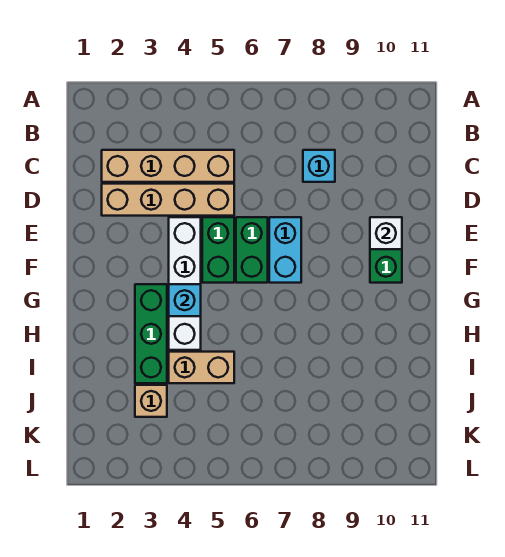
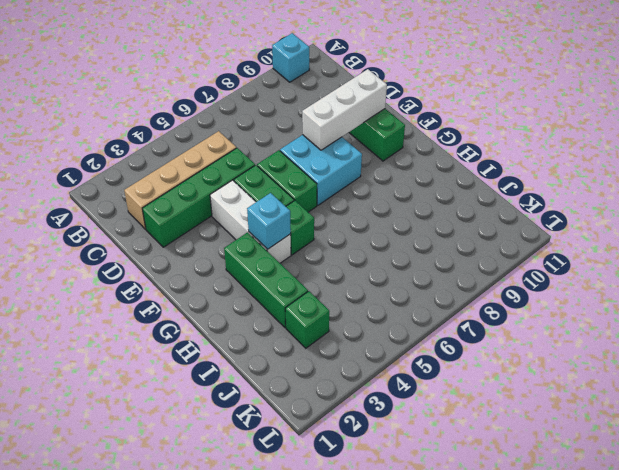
cyan brick C8 level 1 -> cyan brick A10 level 1
tan brick D2:D5 level 1 -> green brick D2:D5 level 1
white brick E4:H4 level 1 -> white brick E4:G4 level 1
cyan brick E7:F7 level 1 -> cyan brick E7:F8 level 1
white brick E10 level 2 -> white brick E8:E10 level 2
none -> green brick G5 level 1
tan brick I4:I5 level 1 -> none
tan brick J3 level 1 -> green brick J3 level 1

